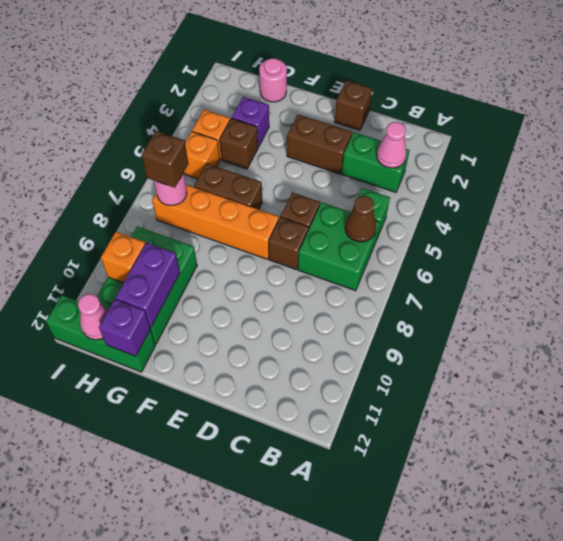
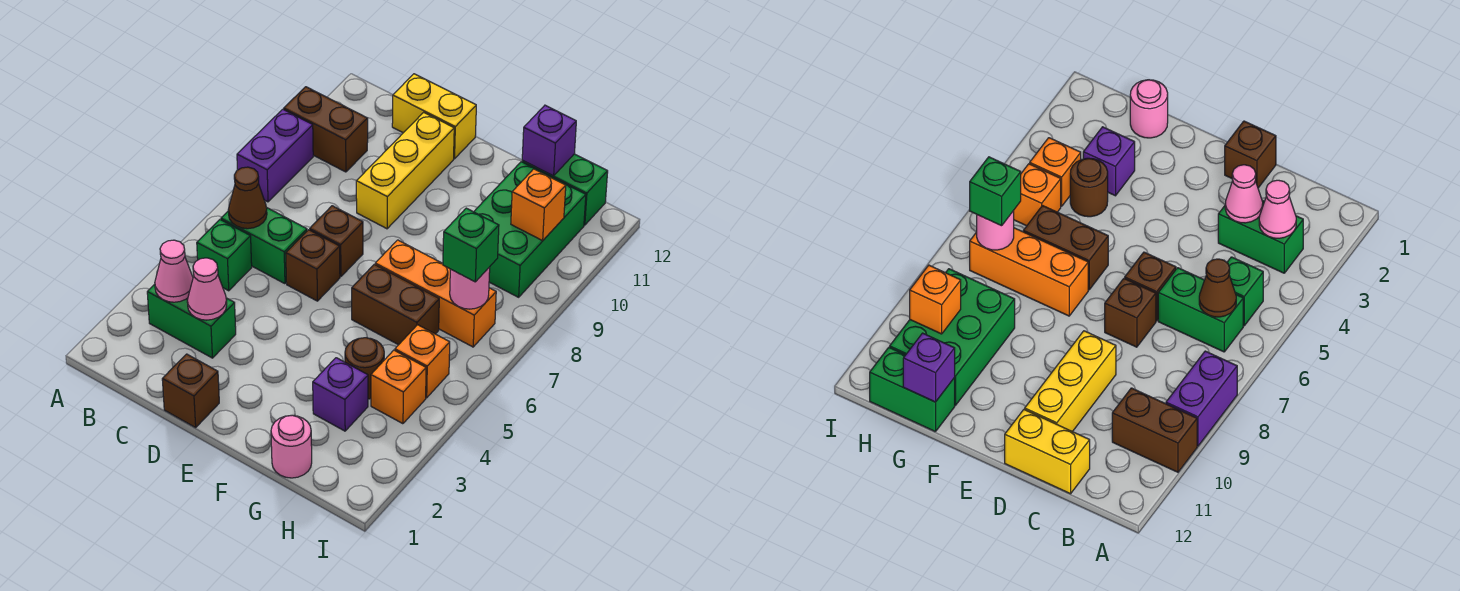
green brick B6:C7 level 1 -> green brick B6:C6 level 1
none -> yellow brick C12:D12 level 1
brown brick D3:E3 level 1 -> brown brick A10:B10 level 1
none -> yellow brick D9:D11 level 1
orange brick E7:H7 level 1 -> orange brick F7:H7 level 1
brown brick G4 level 1 -> brown round brick G4 level 1
purple brick G10:G11 level 2 -> purple brick A8:A9 level 1
green brick G12:I12 level 1 -> green brick G12:H12 level 1
brown brick H7 level 3 -> green brick H7 level 3
pink cone H12 level 2 -> pink cone C3 level 2

